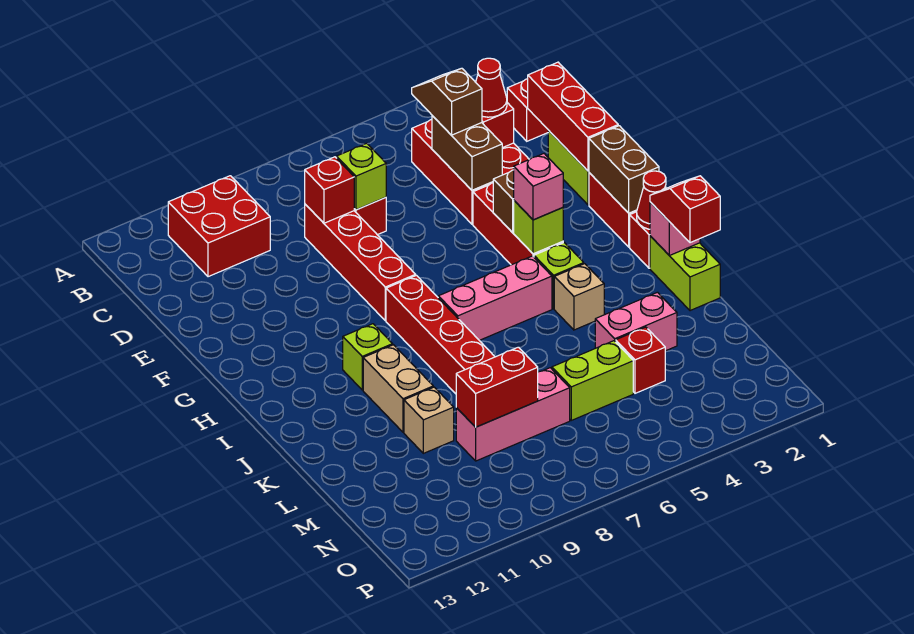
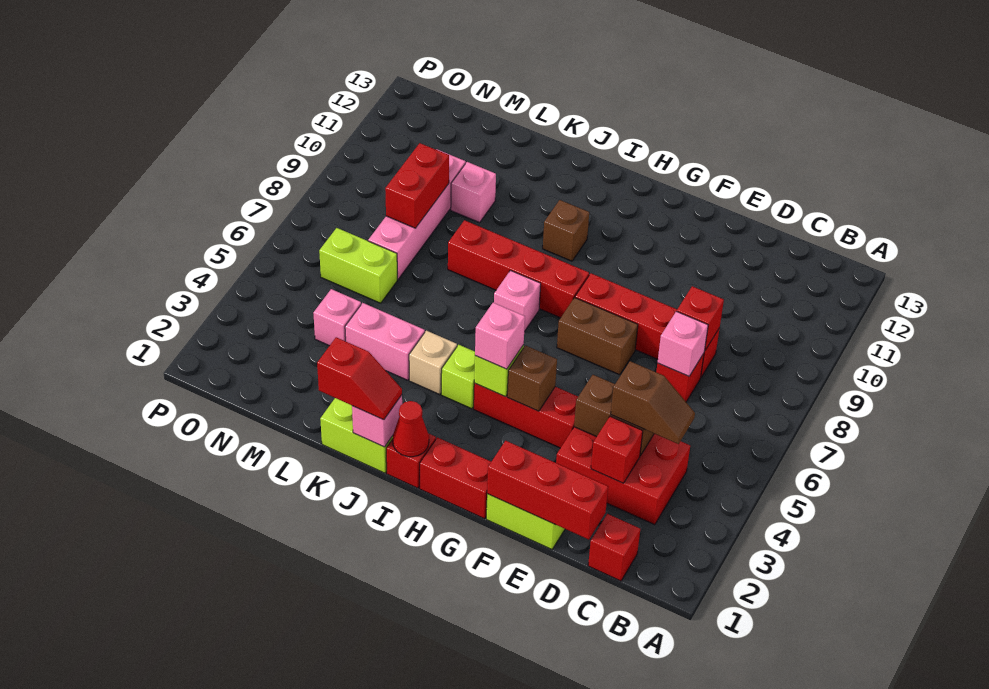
red brick B10:C11 level 1 -> none
red cone D3 level 3 -> none
lime brick D7 level 2 -> pink brick D7 level 2
brown brick G1:H1 level 2 -> brown brick F7:G7 level 1
pink brick I5:I7 level 1 -> pink brick I7 level 1
lime brick I10 level 1 -> brown brick I10 level 1
tan brick J10:K10 level 1 -> none
pink brick L3:L4 level 1 -> pink brick K4:L4 level 1
tan brick L10 level 1 -> pink brick L10 level 1
red brick M4 level 1 -> pink brick M4 level 1
lime brick M5:M6 level 1 -> lime brick M6:N6 level 1
pink brick M7:M9 level 1 -> pink brick M7:M10 level 1

